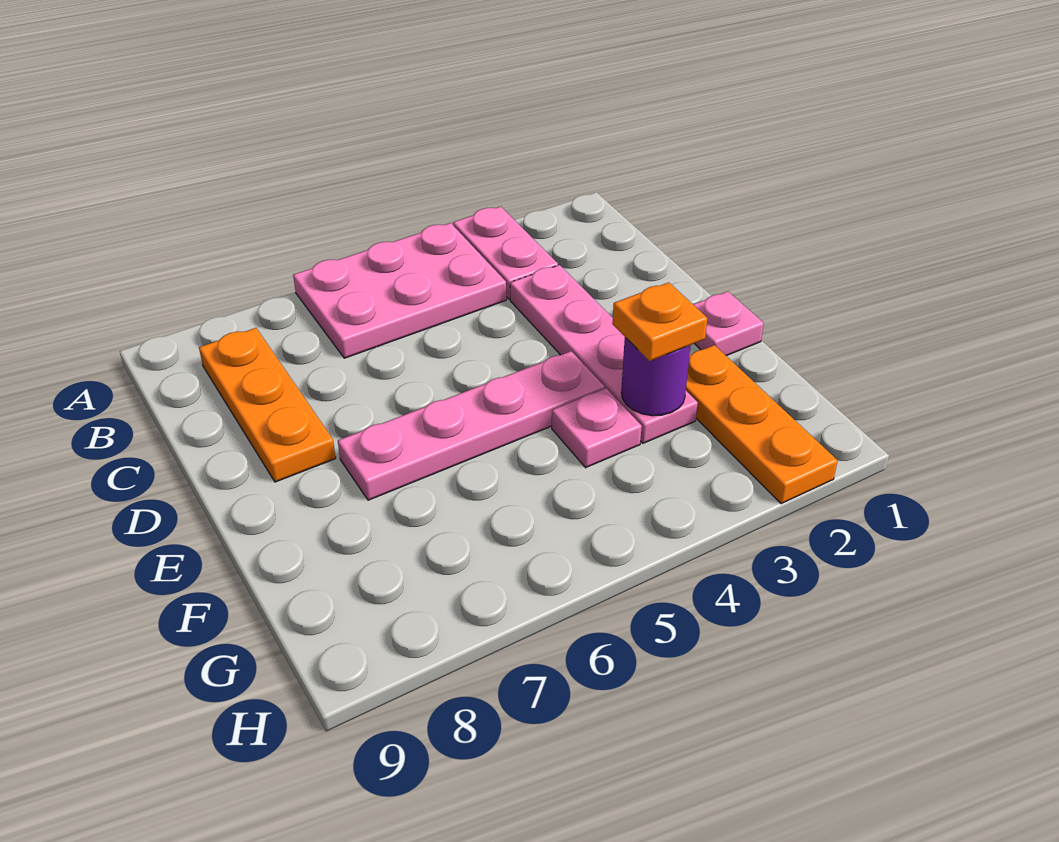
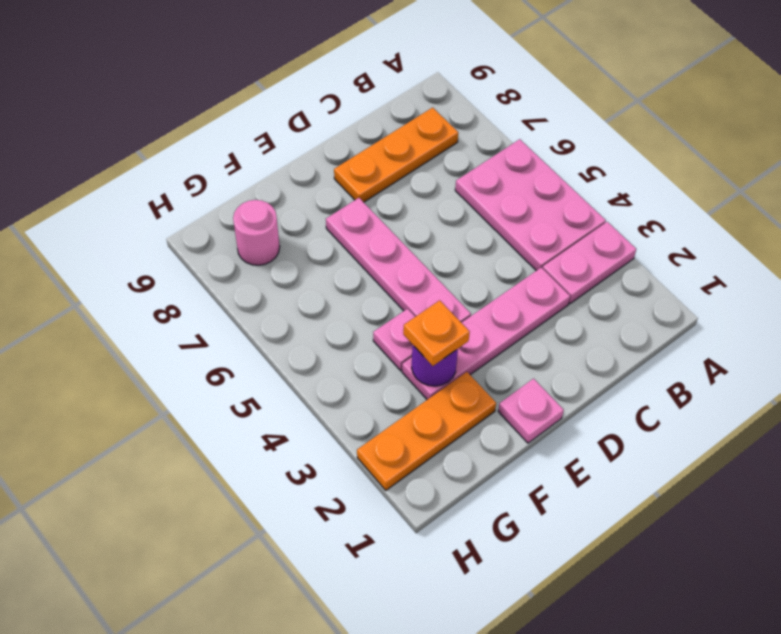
none -> pink round brick G8 level 1

